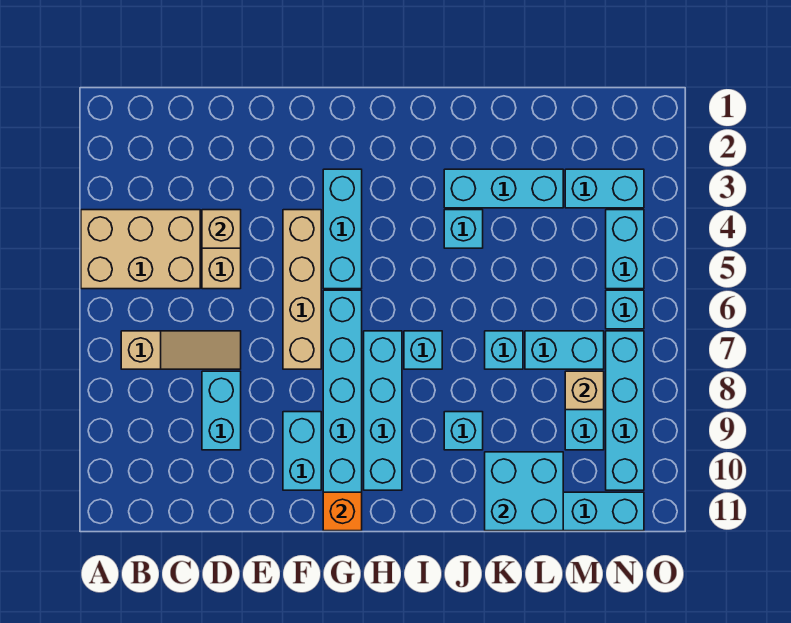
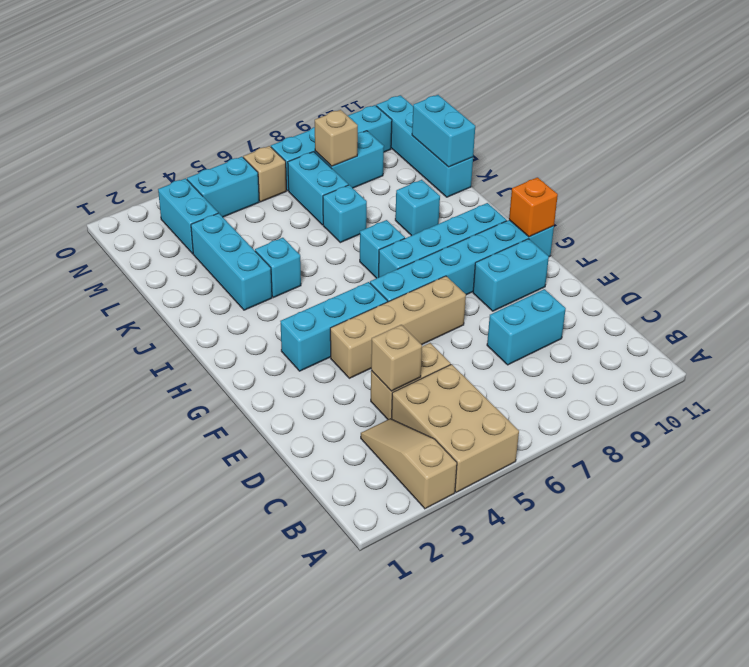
tan slope B7:D7 level 1 top B -> tan slope A3:C3 level 1 top A
cyan brick K10:L11 level 2 -> cyan brick K11:L11 level 2
cyan brick N6 level 1 -> tan brick N6 level 1

